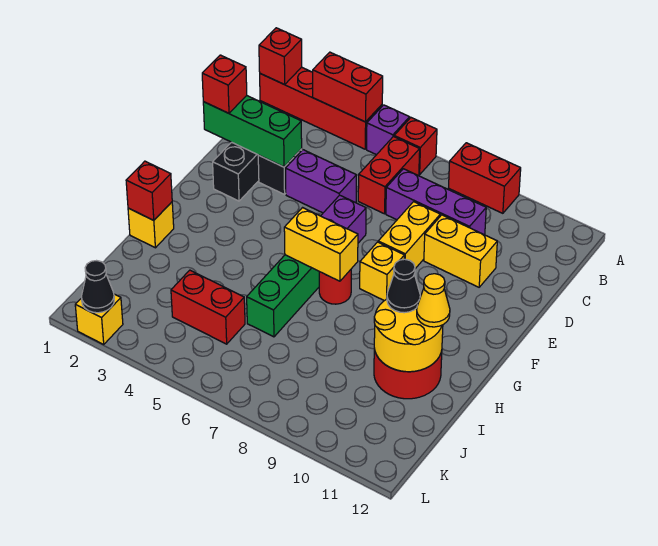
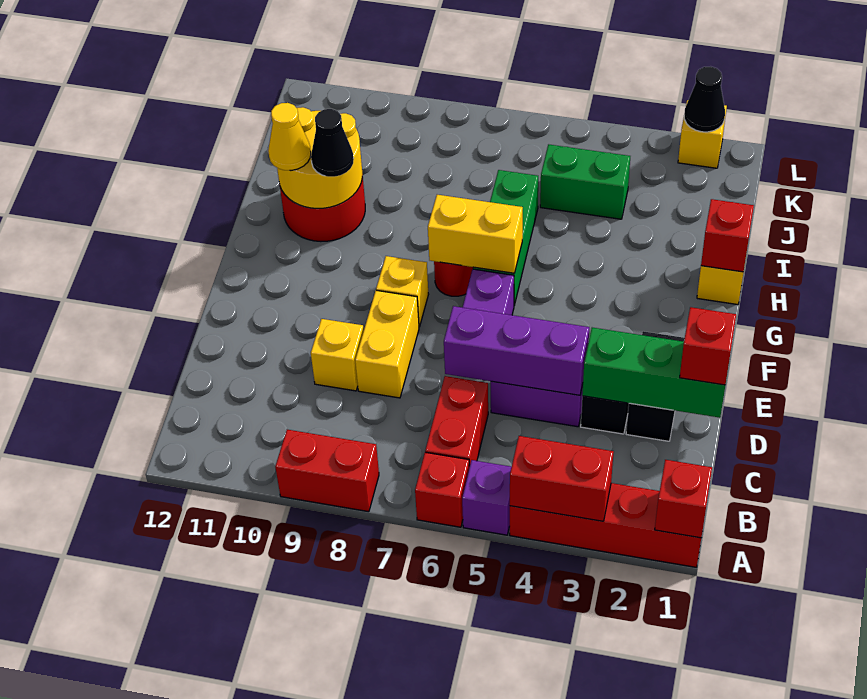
purple brick C7:C9 level 1 -> purple brick D4:D6 level 2
yellow brick D9:D10 level 1 -> yellow brick D9 level 1
red brick J4:J5 level 1 -> green brick J4:J5 level 1

